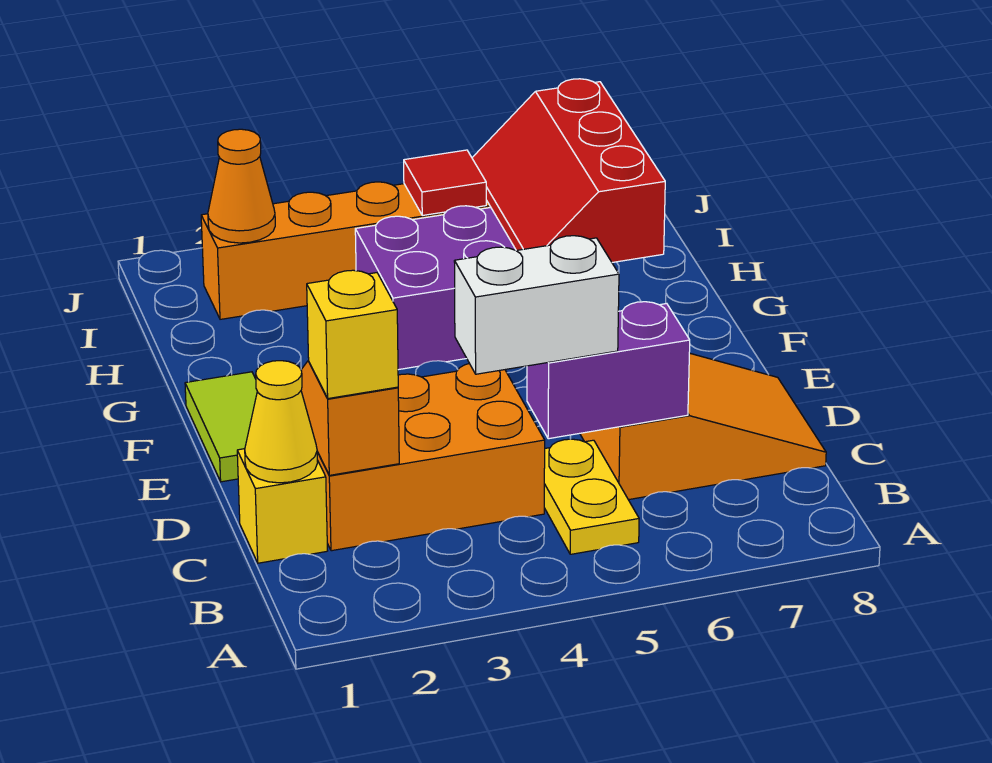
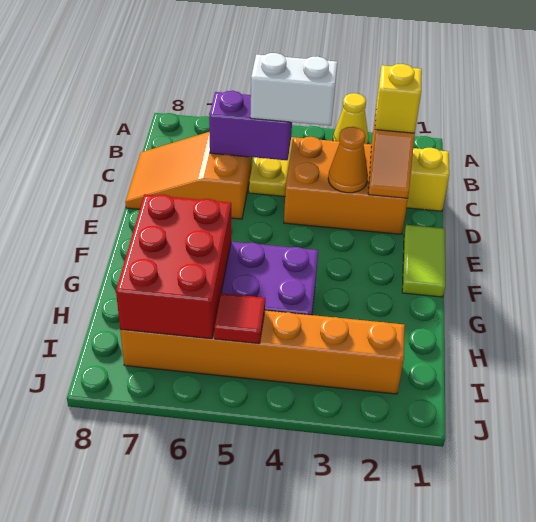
yellow cone C1 level 2 -> yellow cone A3 level 1
red slope G6:I7 level 2 top 7 -> red brick G6:I7 level 2
orange cone I2 level 2 -> orange cone D3 level 2

